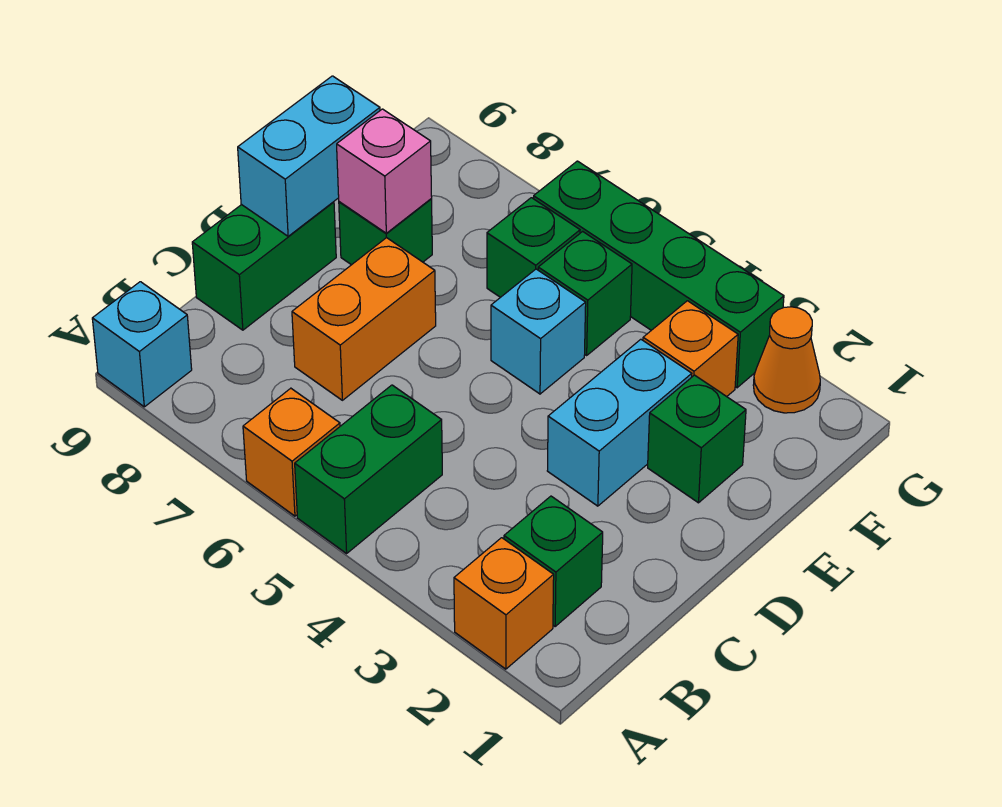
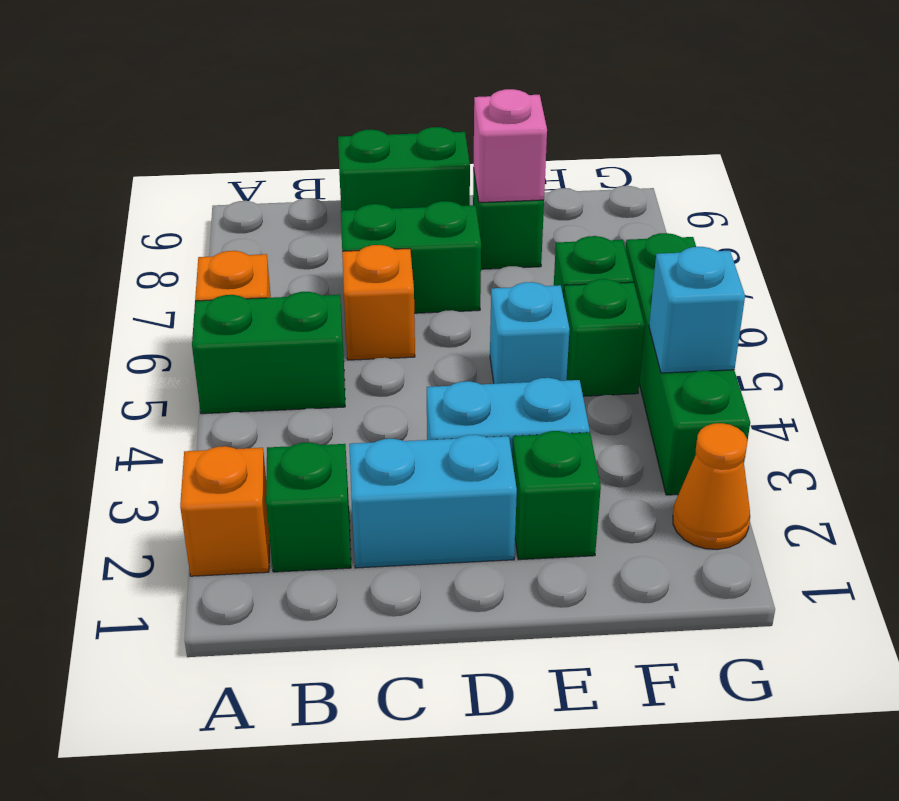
cyan brick A9 level 1 -> cyan brick G4 level 2
orange brick C7:D7 level 1 -> green brick C7:D7 level 1
cyan brick D9:E9 level 2 -> cyan brick C2:D2 level 1
orange brick F3 level 1 -> orange brick C6 level 1

